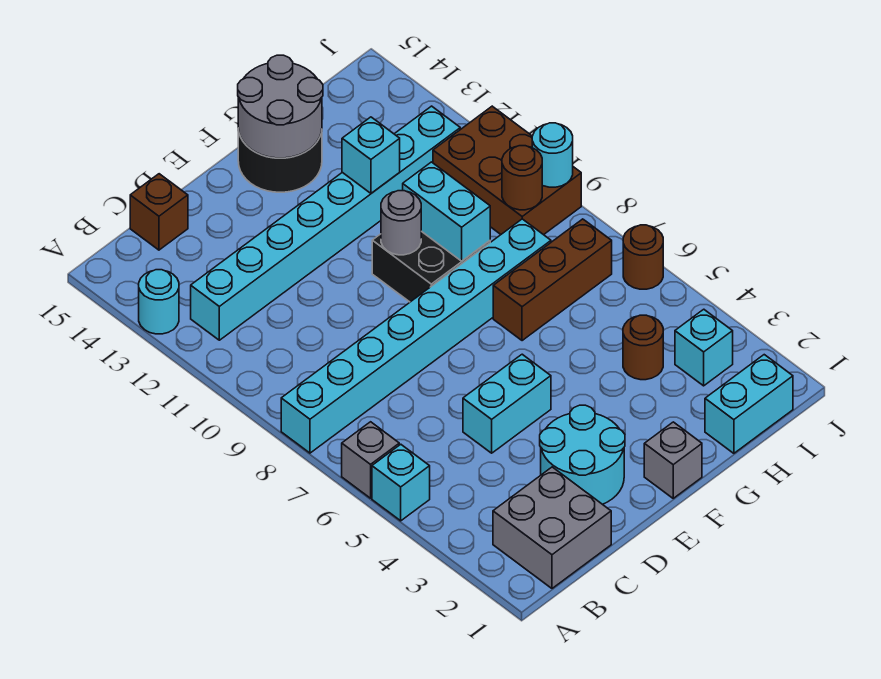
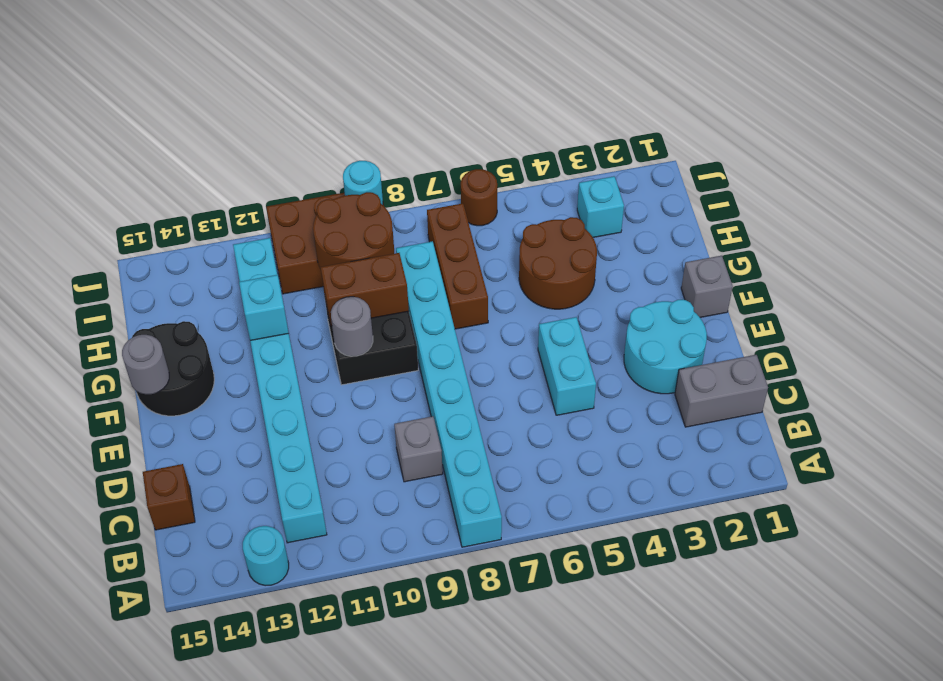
cyan brick A5 level 1 -> none
grey brick A6 level 1 -> grey brick C9 level 1
grey brick B1:C2 level 1 -> grey brick C1:C2 level 1
grey round brick F14:G15 level 2 -> grey round brick F15 level 2
cyan brick G9:G10 level 2 -> brown brick G9:G10 level 2
cyan brick H1:I1 level 1 -> none
brown round brick H4 level 1 -> brown round brick G4:H5 level 1
brown round brick I9 level 2 -> brown round brick H9:I10 level 2

